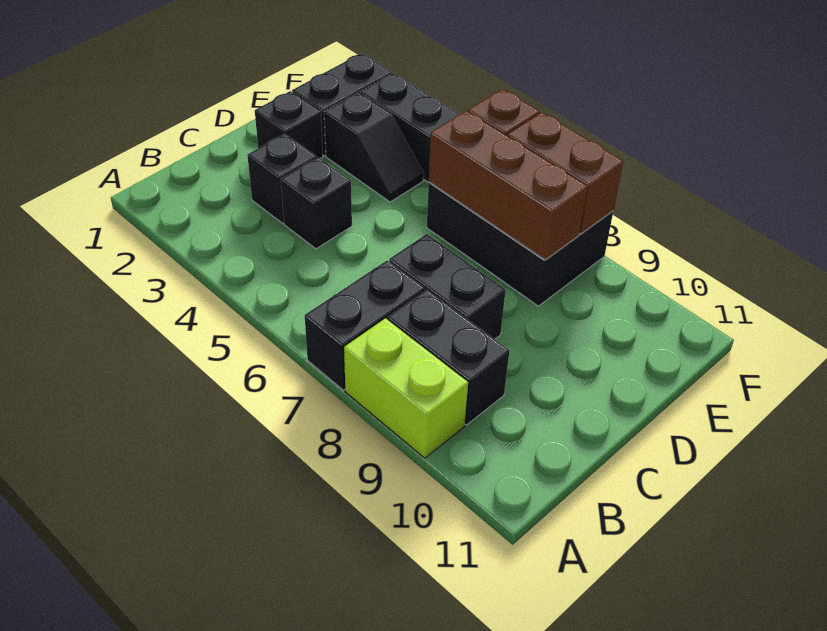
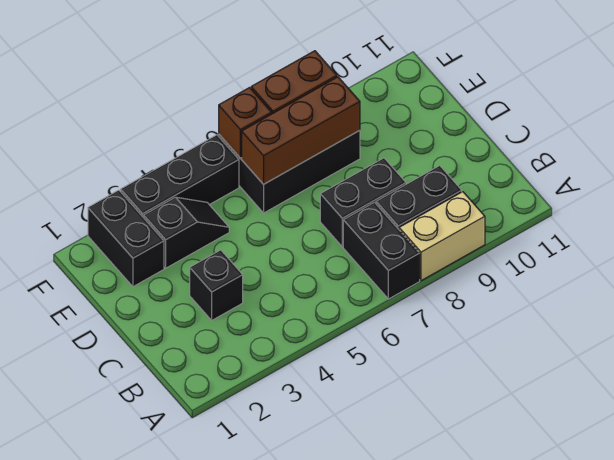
lime brick A8:A9 level 1 -> tan brick A8:A9 level 1
black brick C4 level 1 -> none
black brick D2 level 1 -> none

